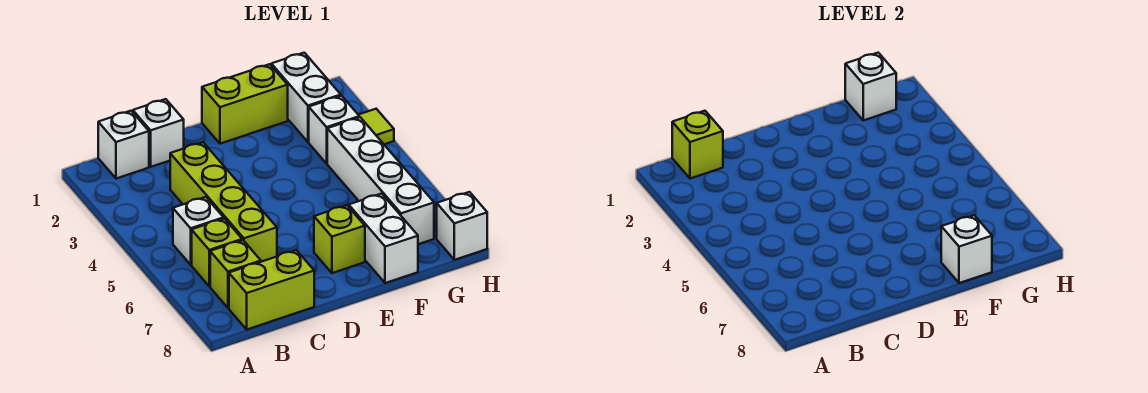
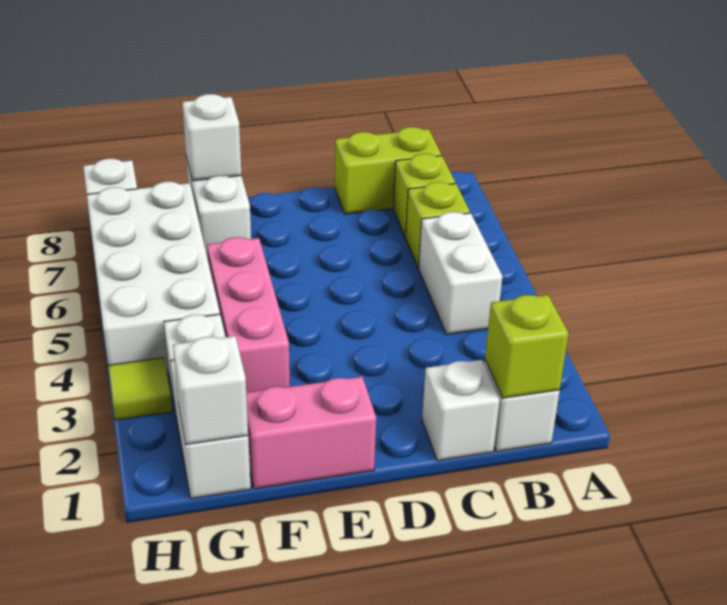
white brick B5 level 1 -> white brick B4:B5 level 1
lime brick C3:C6 level 1 -> none
lime brick E1:F1 level 1 -> pink brick E1:F1 level 1
lime brick E7 level 1 -> none
none -> pink brick F3:F5 level 1
white brick G4:G7 level 1 -> white brick G4:H7 level 1

